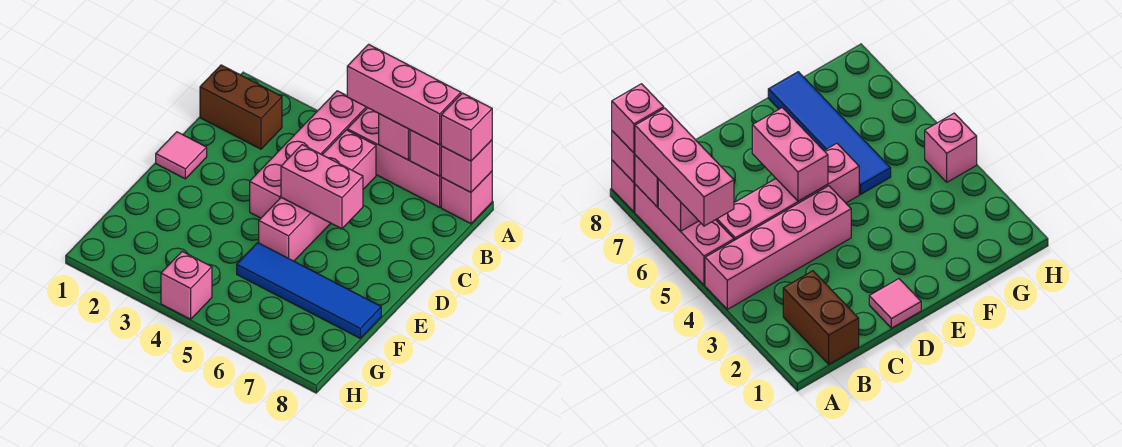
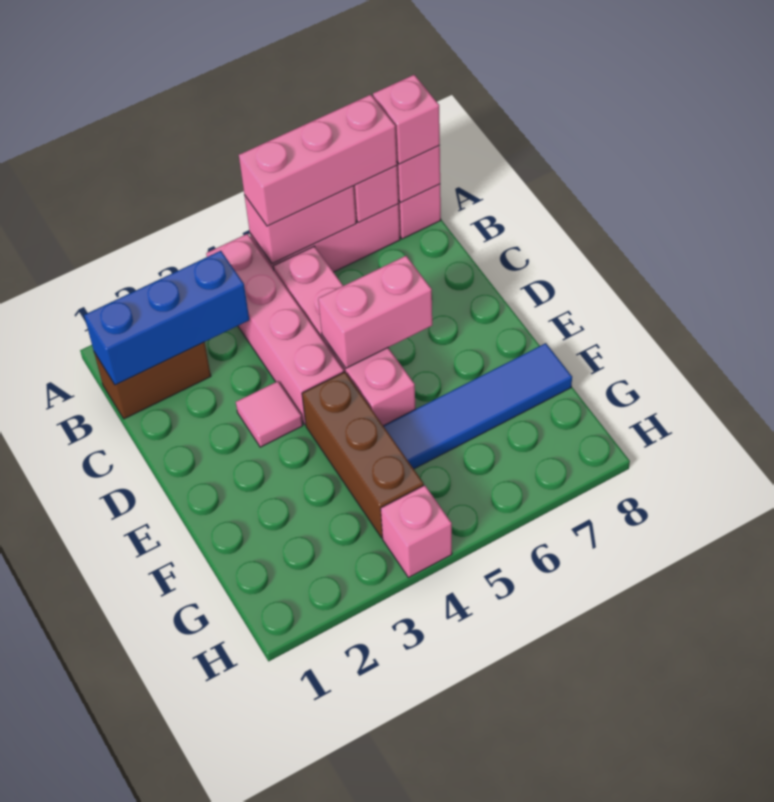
pink brick A6 level 2 -> pink brick A5:A6 level 2
none -> blue brick B1:B3 level 2
pink tile D1 level 1 -> pink tile D3 level 1
none -> brown brick E4:G4 level 1

